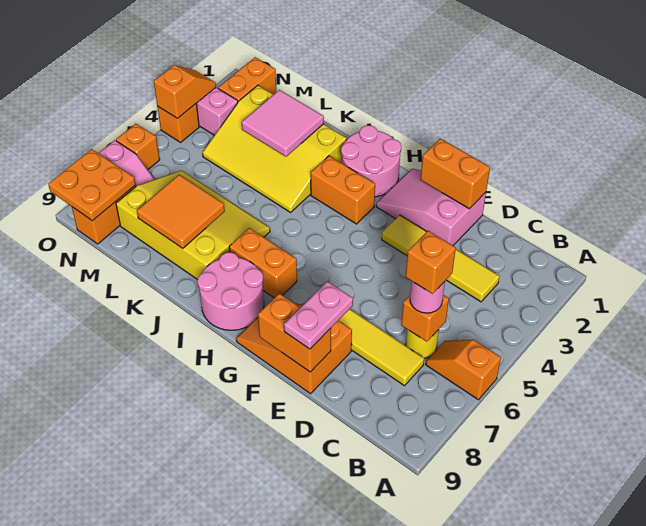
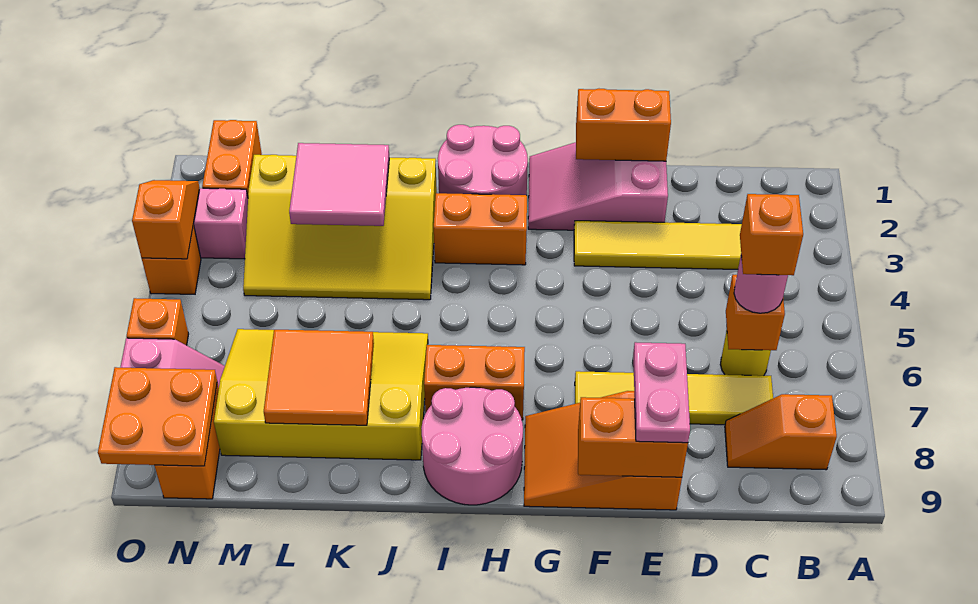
orange slope A6:B6 level 1 top A -> orange slope B8:C8 level 1 top B

